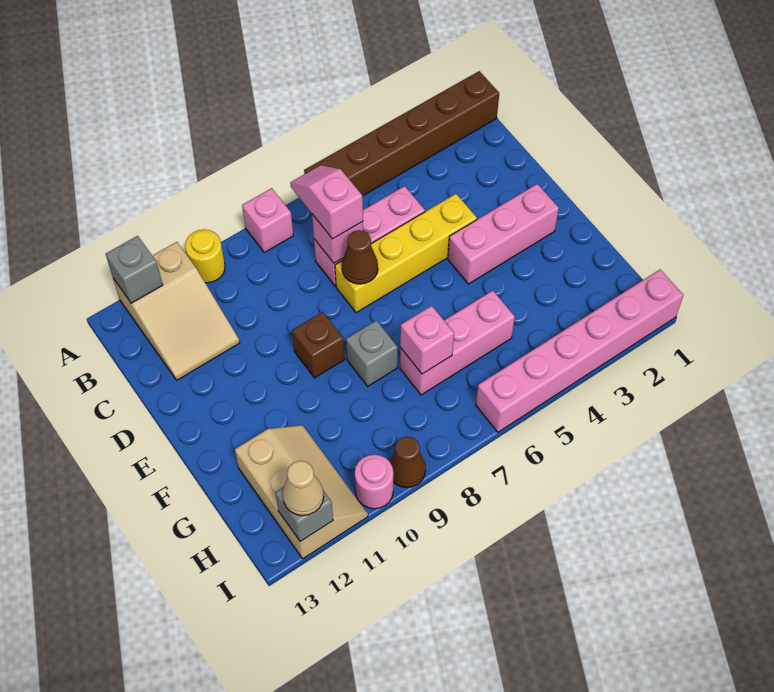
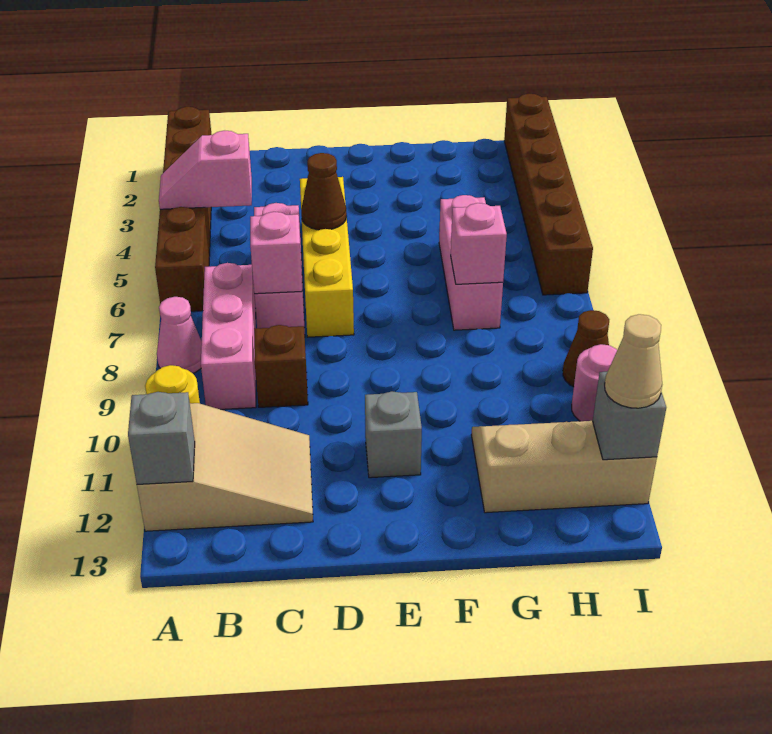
pink brick A8 level 1 -> pink cone A8 level 1
pink slope B7:C7 level 3 top C -> pink slope A4:B4 level 2 top B
brown cone D7 level 2 -> brown cone D5 level 2
pink brick E2:E4 level 1 -> pink brick B7:B9 level 1
brown brick E9 level 1 -> brown brick C9 level 1
grey brick F8 level 1 -> grey brick E11 level 1
pink brick I1:I6 level 1 -> brown brick I1:I6 level 1

